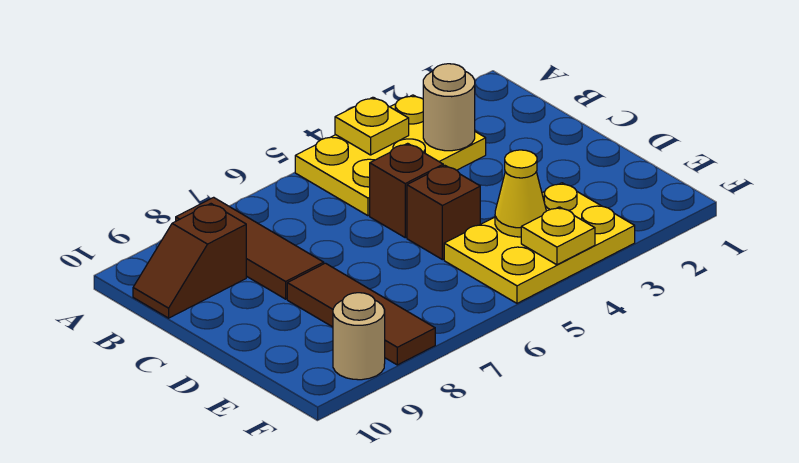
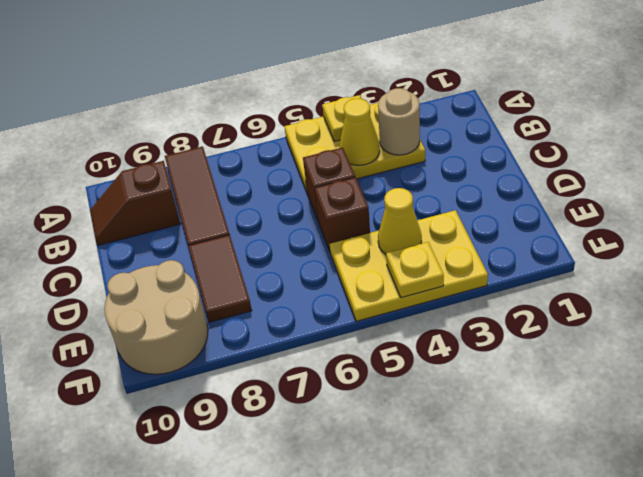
none -> yellow cone B4 level 2
brown tile D8:F8 level 1 -> brown tile D8:E8 level 1
tan round brick F9 level 1 -> tan round brick E9:F10 level 1

